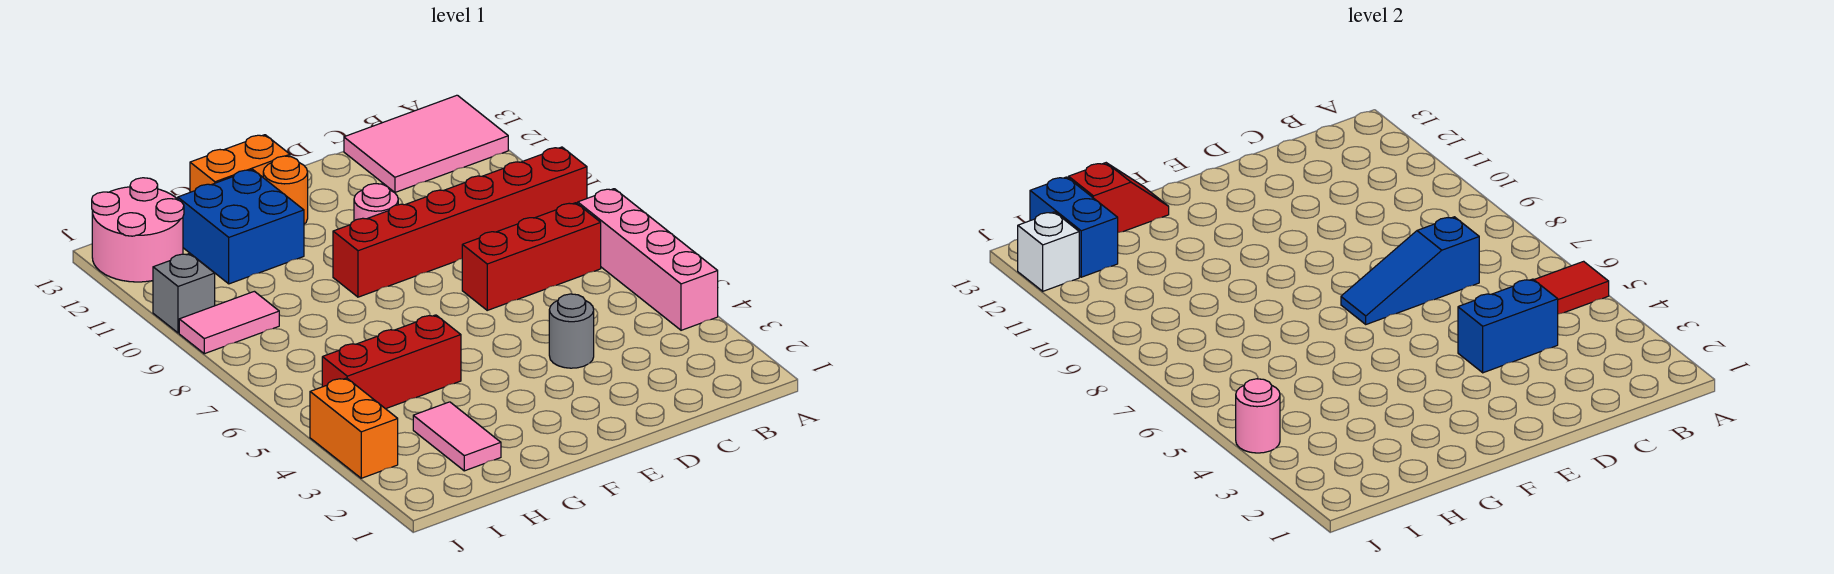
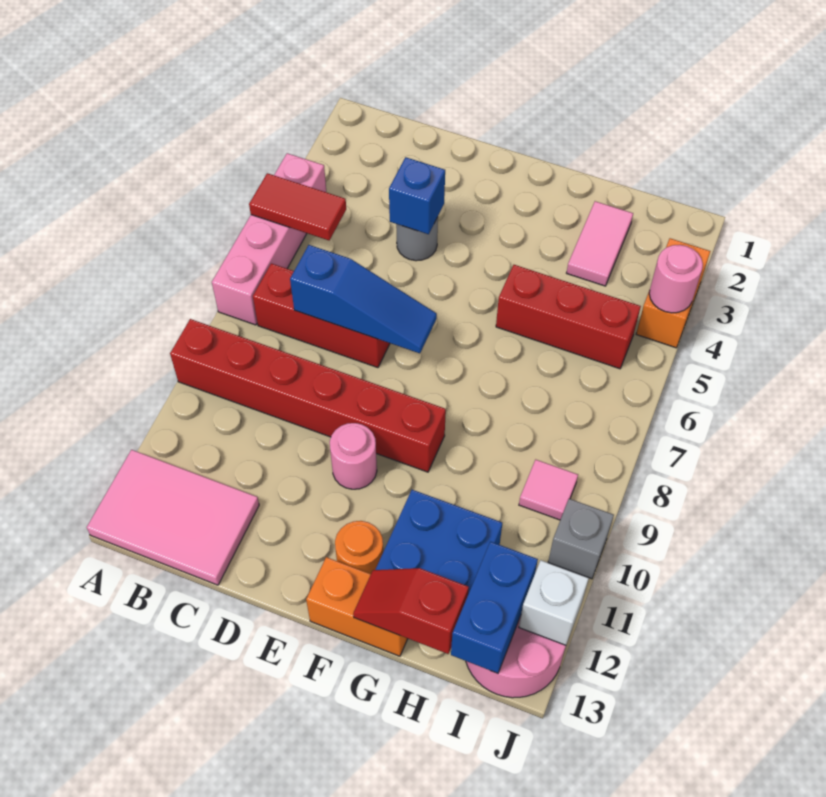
blue brick C4:D4 level 2 -> blue brick D4 level 2
pink tile I9:J9 level 1 -> pink tile I9 level 1

